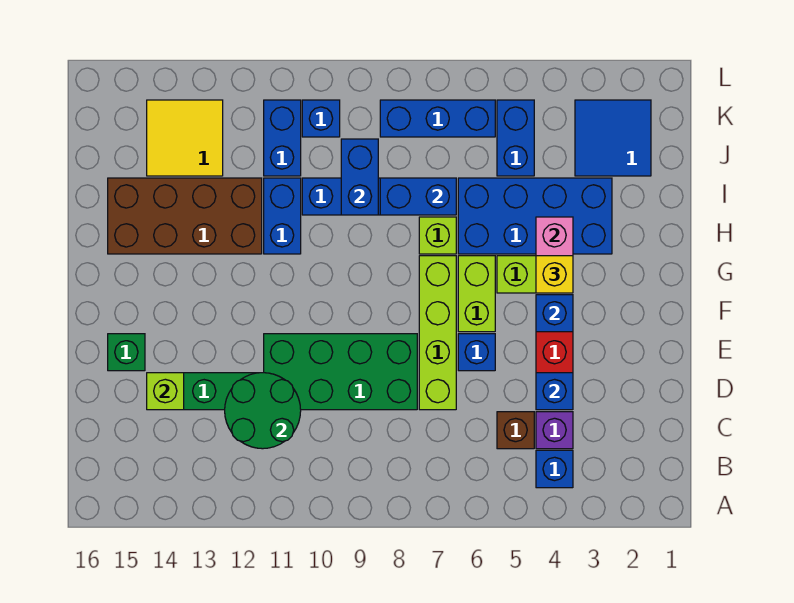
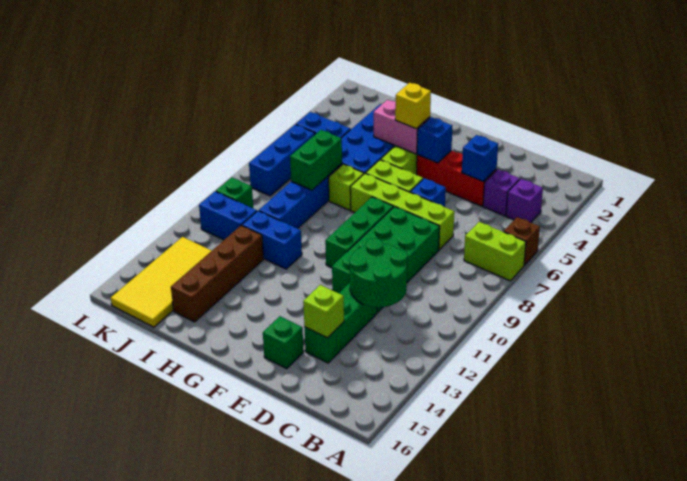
none -> lime brick A7:B7 level 1
blue brick B4 level 1 -> purple brick B4 level 1
brown brick C5 level 1 -> brown brick A6 level 1
none -> green brick F8:F10 level 1
brown brick H12:I15 level 1 -> brown brick I12:I15 level 1
blue brick I7:I8 level 2 -> green brick I7:I8 level 2
blue brick I9:J9 level 2 -> none
blue tile J2:K3 level 1 -> none
yellow tile J13:K14 level 1 -> yellow tile J13:K16 level 1
blue brick K10 level 1 -> green brick K10 level 1

